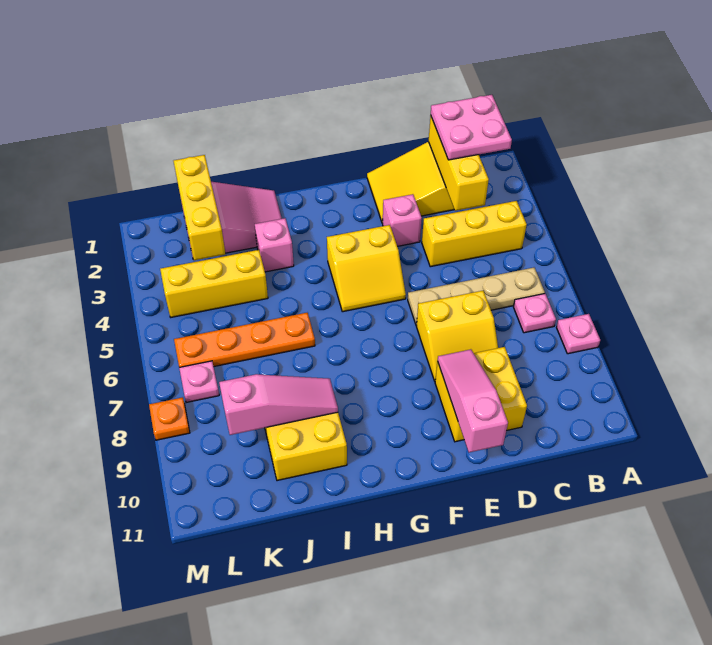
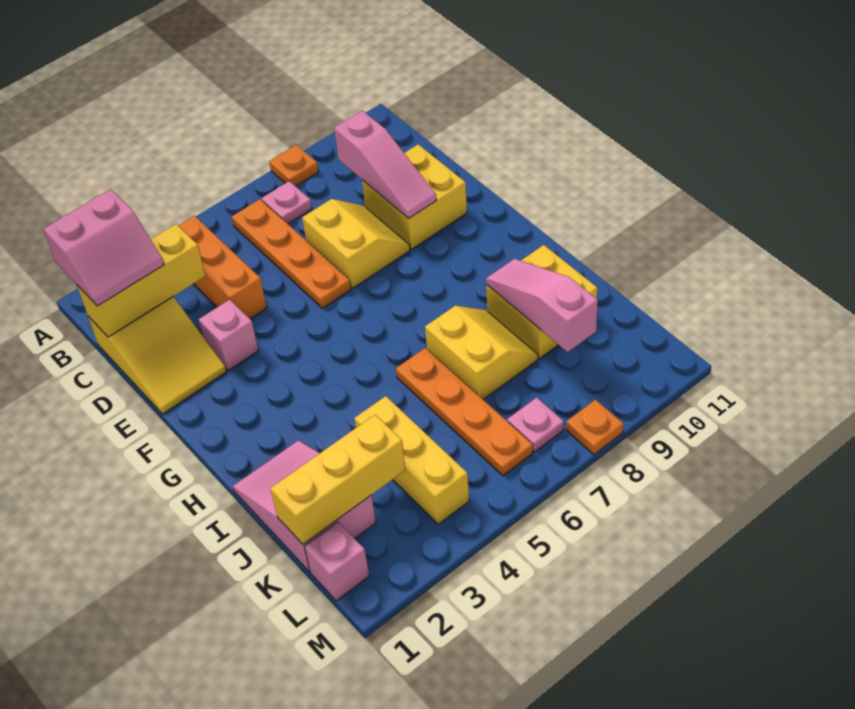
pink plate A8 level 1 -> orange plate A8 level 1
pink plate B1:C2 level 3 -> pink slope B1:C2 level 3 top B
yellow brick B4:D4 level 1 -> orange brick B4:D4 level 1
tan plate B6:E6 level 1 -> orange plate B6:E6 level 1
pink slope E9:E11 level 2 top 11 -> pink slope C9:E9 level 2 top C
yellow slope F4:G5 level 1 top 4 -> yellow slope I7:J8 level 1 top 7
pink brick I3 level 1 -> pink brick L1 level 1

